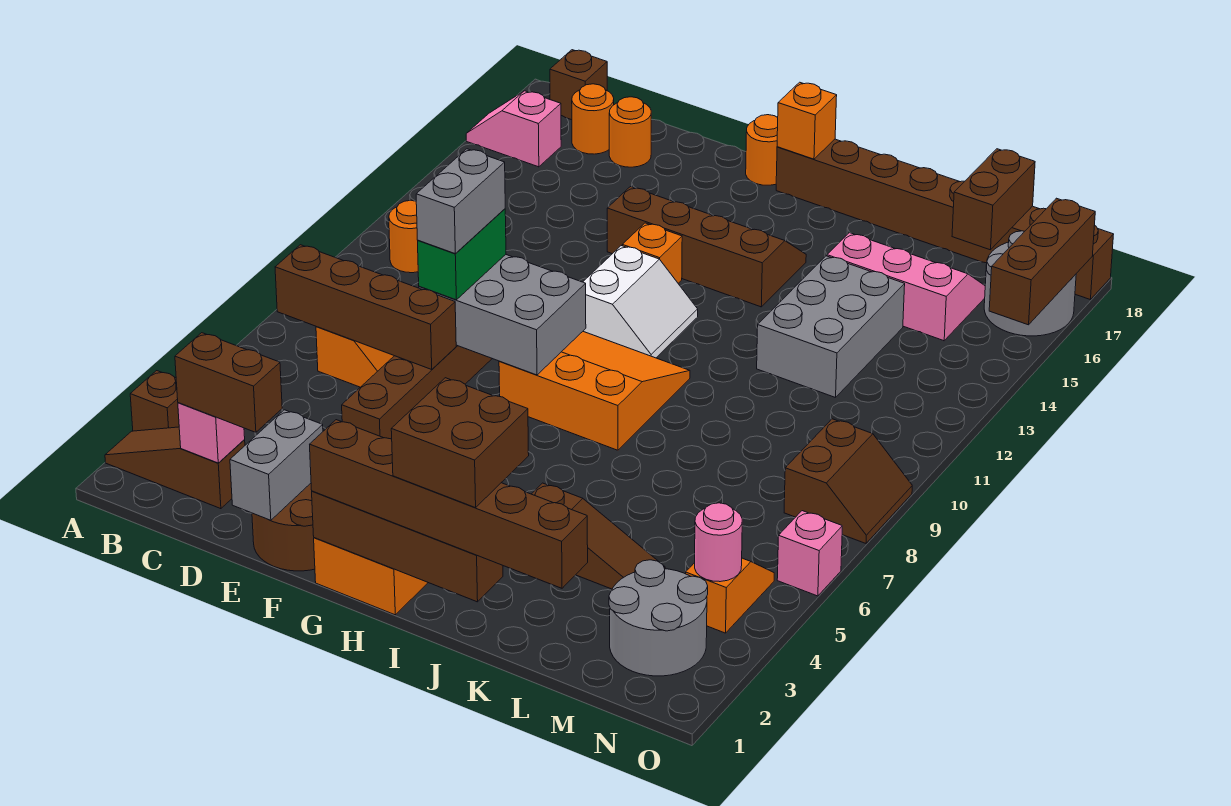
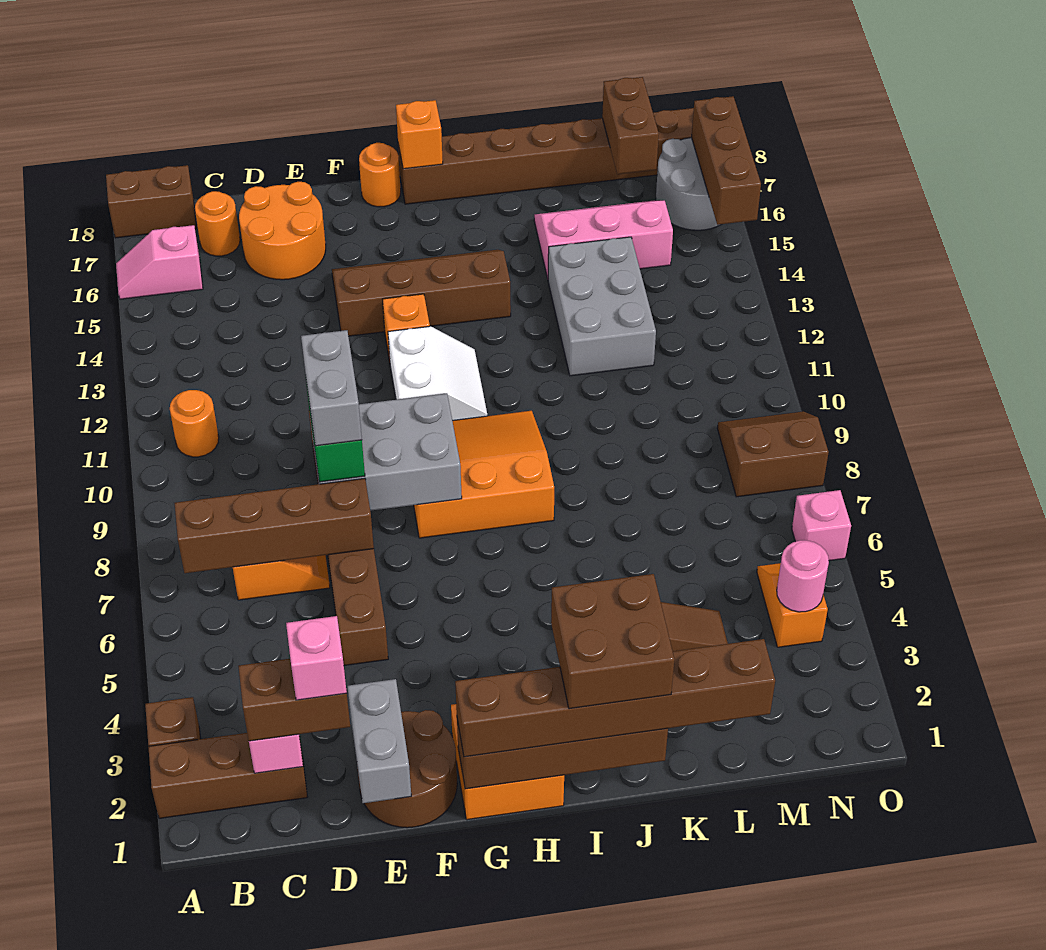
brown slope A2:C2 level 1 top C -> brown brick A2:C2 level 1
brown brick B18 level 1 -> brown brick A18:B18 level 1
none -> pink brick D2 level 4
orange round brick D17 level 1 -> orange round brick D16:E17 level 1
grey round brick M2:N3 level 1 -> none
brown slope N8:O9 level 1 top N -> brown slope N8:O9 level 1 top 8

